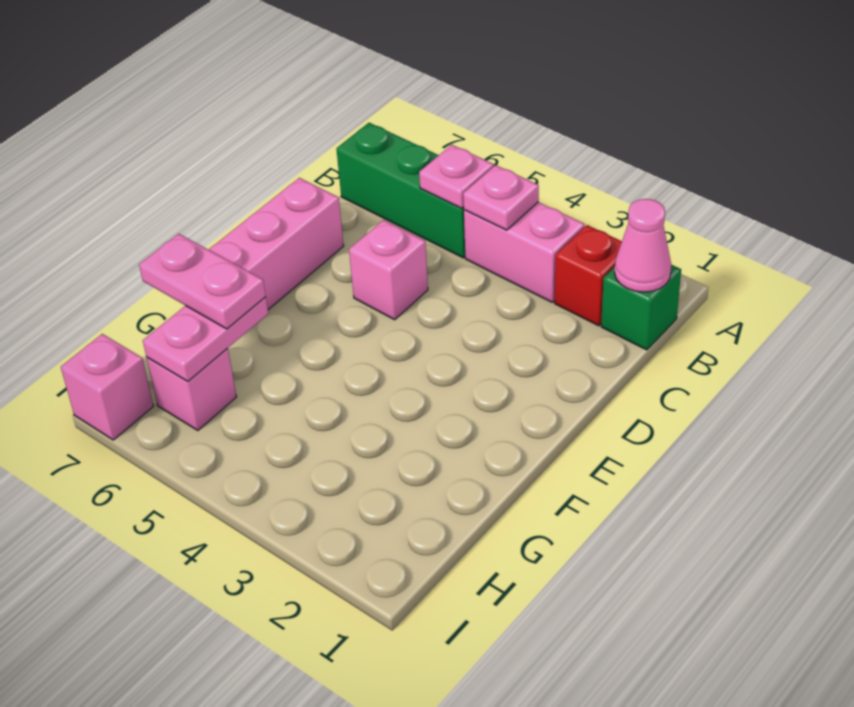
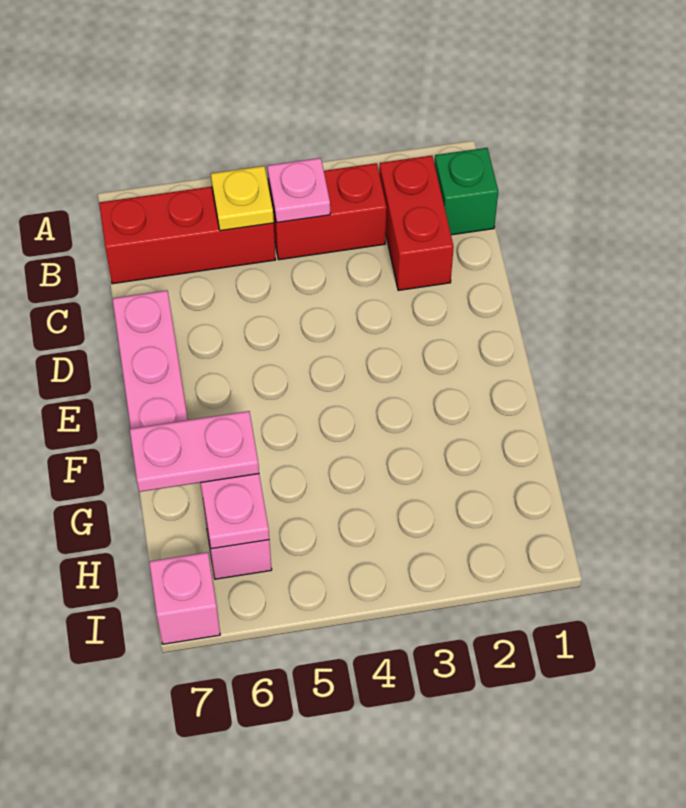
pink cone B1 level 2 -> none
red brick B2 level 1 -> red brick B2:C2 level 1
pink brick B3:B4 level 1 -> red brick B3:B4 level 1
green brick B5:B7 level 1 -> red brick B5:B7 level 1
pink plate B5 level 2 -> yellow plate B5 level 2
pink brick D5 level 1 -> none

